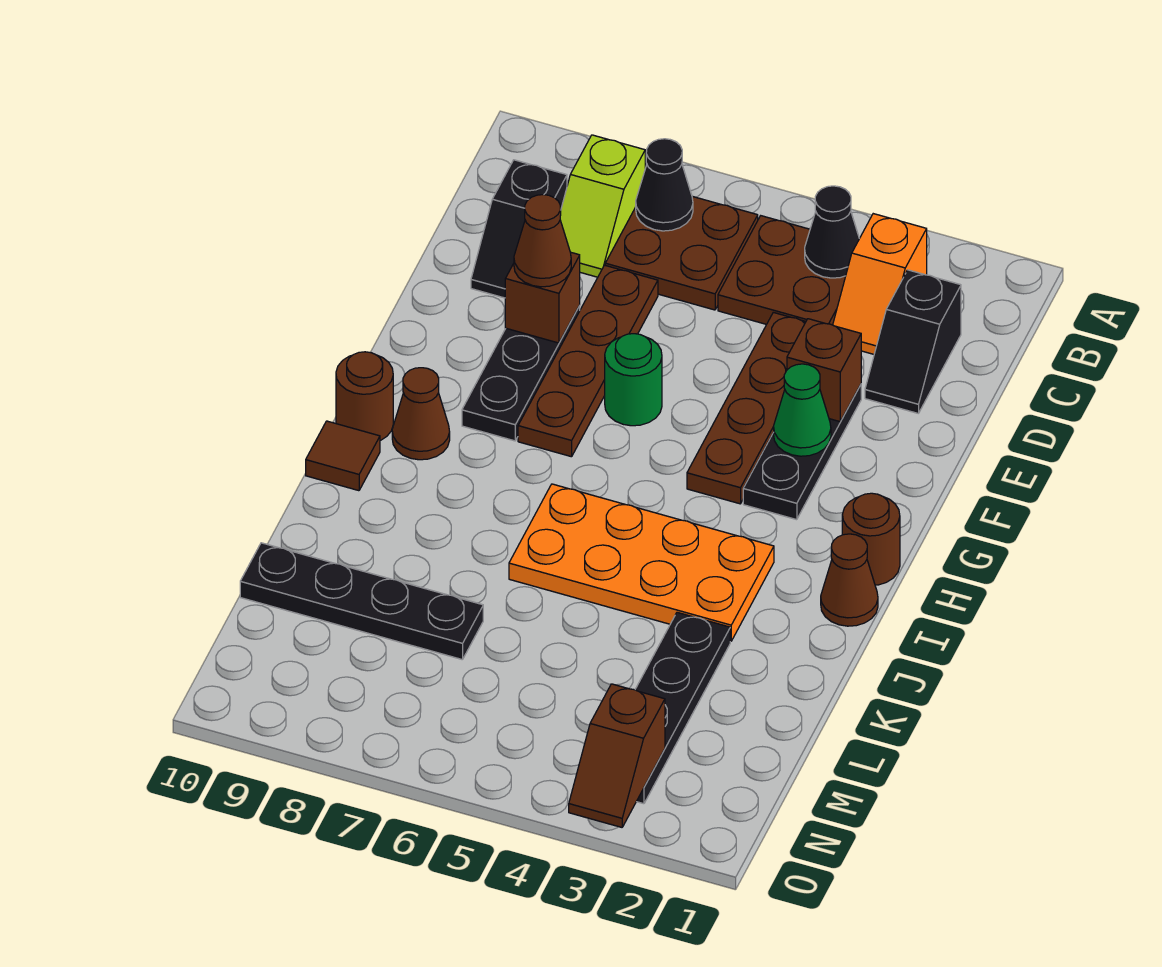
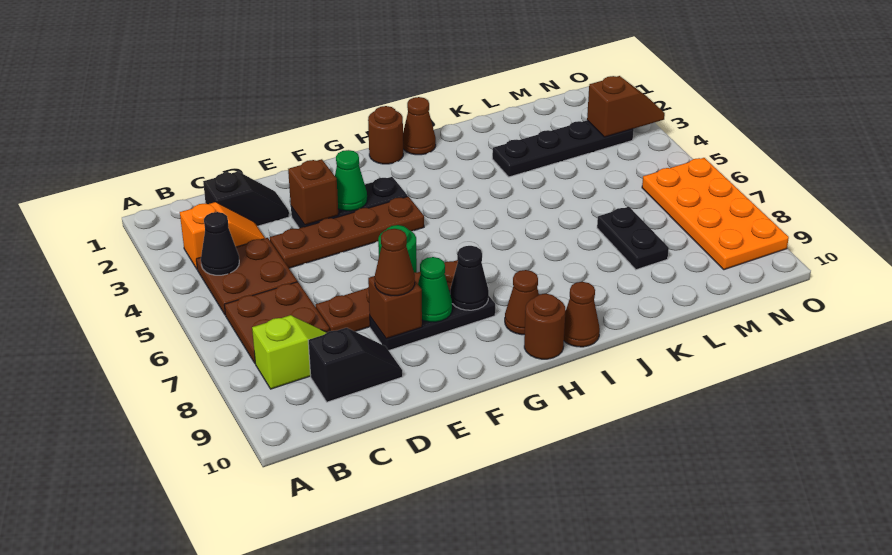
black cone B7 level 2 -> black cone G8 level 2
none -> green cone F8 level 2
orange plate I3:J6 level 1 -> orange plate N6:O9 level 1
brown tile I10 level 1 -> brown cone I10 level 1
black plate L7:L10 level 1 -> black plate L7:L8 level 1

